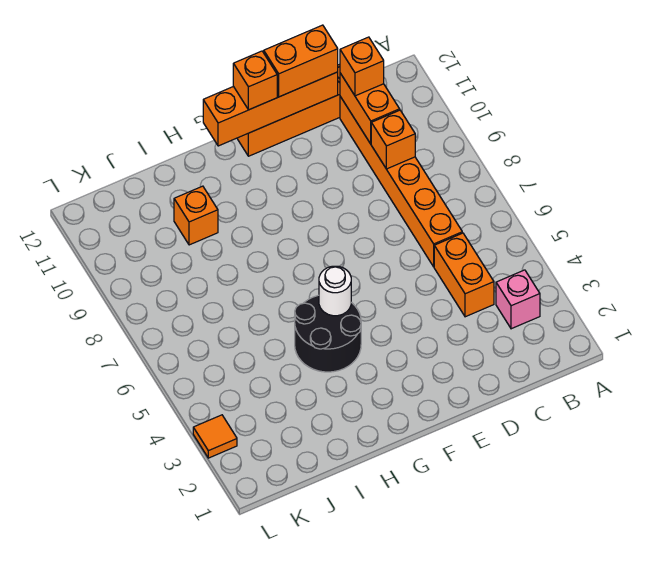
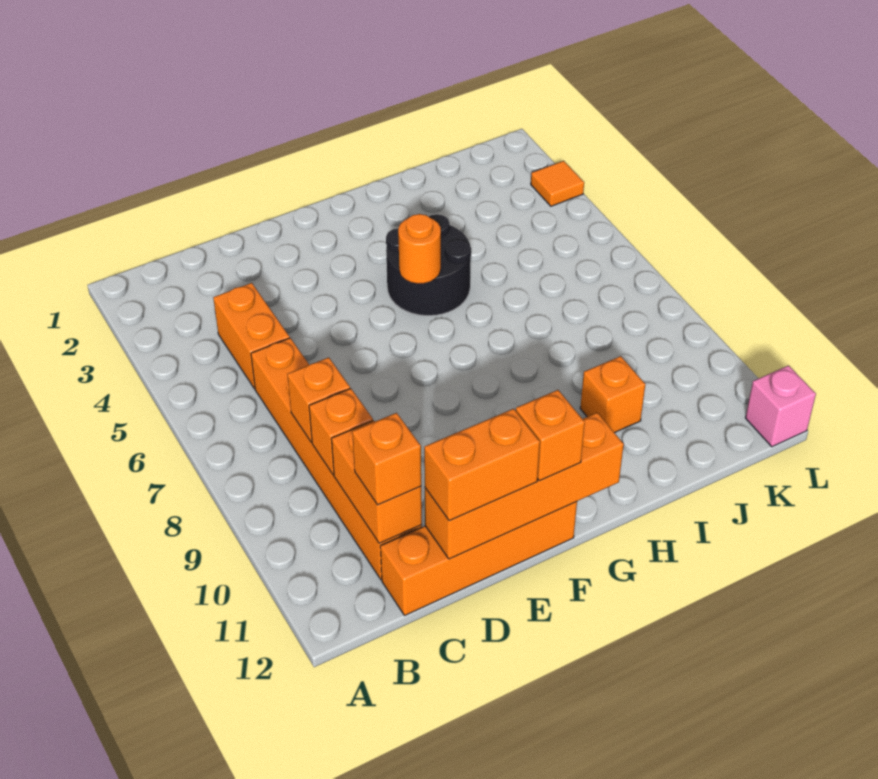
pink brick B3 level 1 -> pink brick L12 level 1
none -> orange brick C8 level 2
white round brick G5 level 2 -> orange round brick G5 level 2

